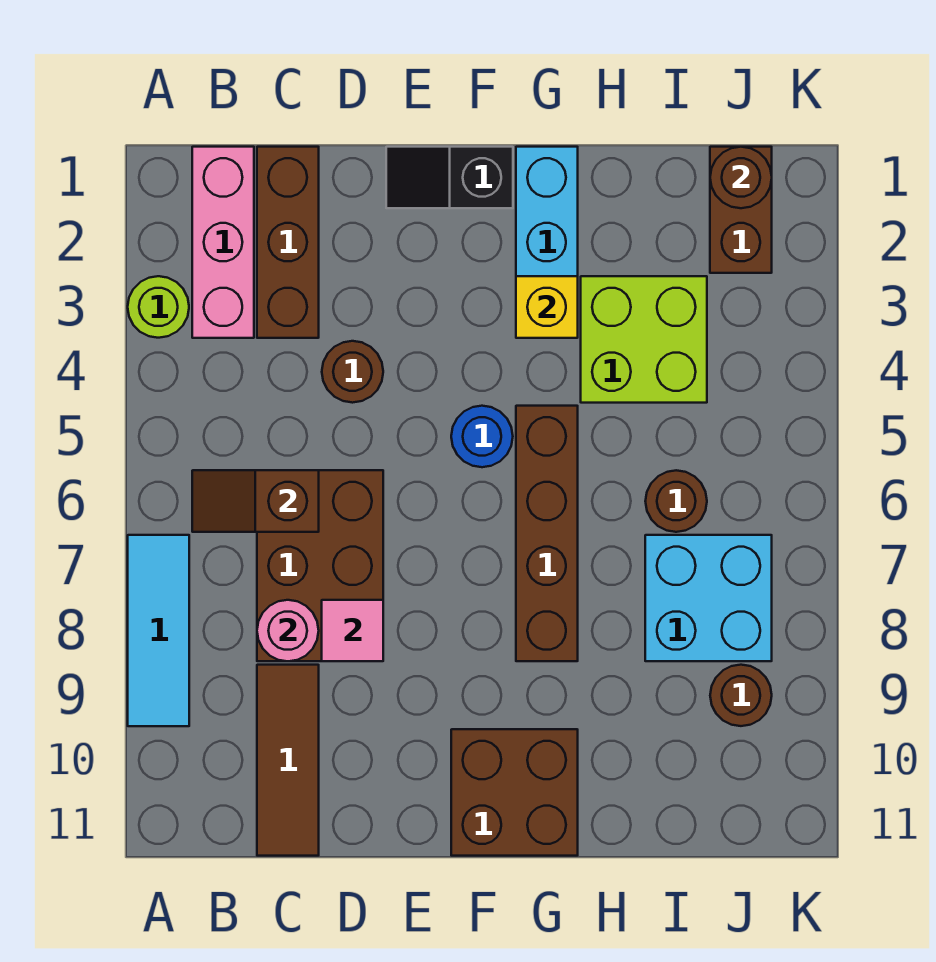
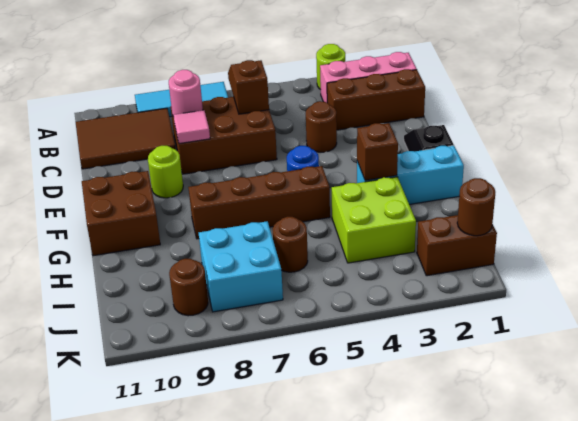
brown tile C9:C11 level 1 -> brown tile B9:C11 level 1
none -> lime round brick E9 level 1
yellow brick G3 level 2 -> brown brick G3 level 2

